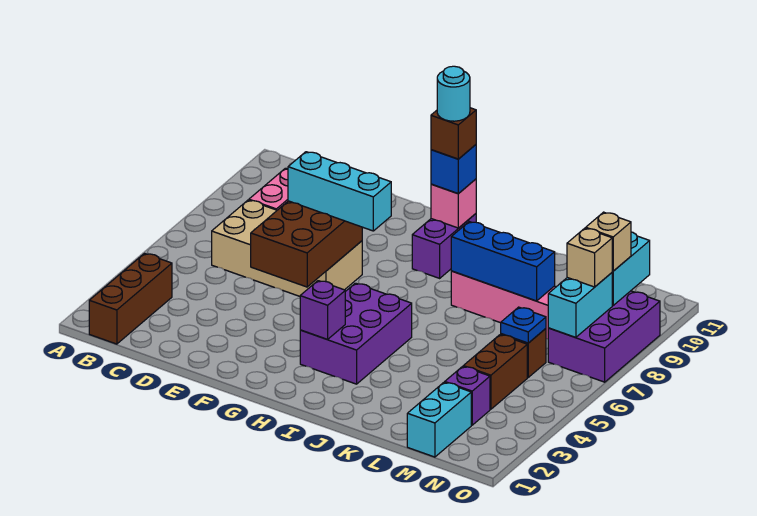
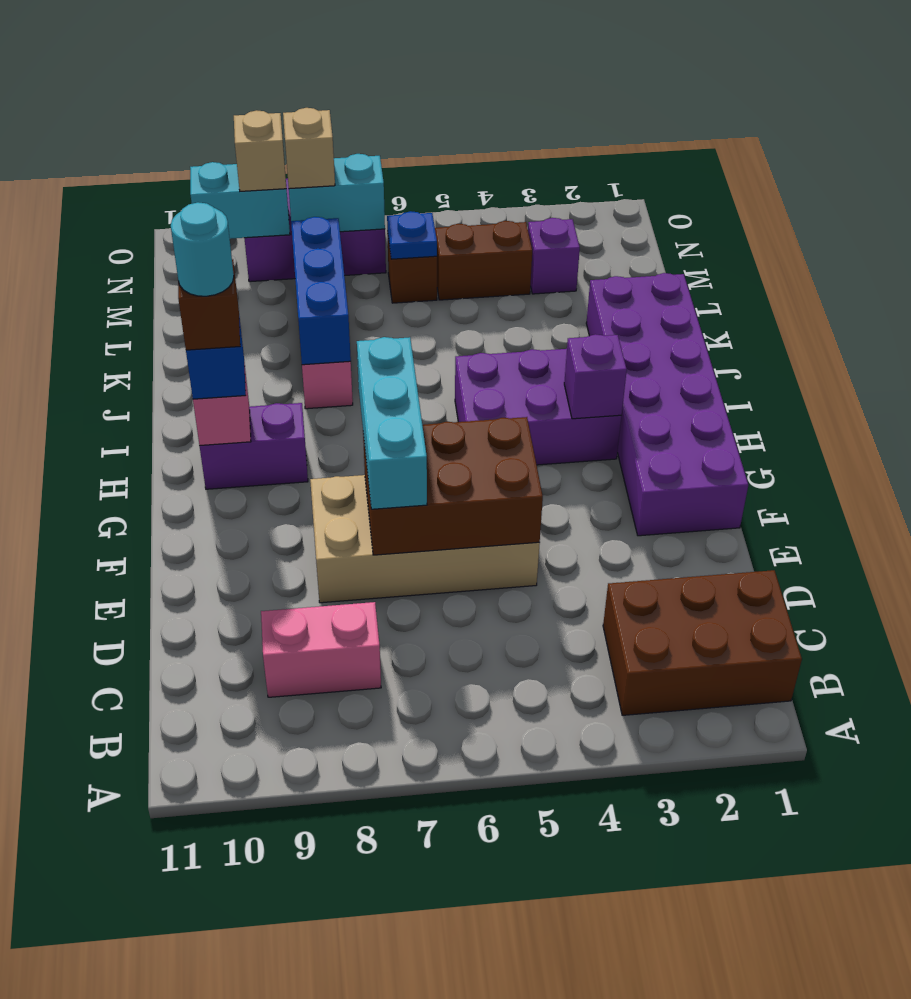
brown brick B1:B3 level 1 -> brown brick B1:C3 level 1
tan brick C6:F7 level 1 -> tan brick E5:F8 level 1
none -> purple brick F1:K2 level 1
cyan brick M1:M2 level 1 -> none

